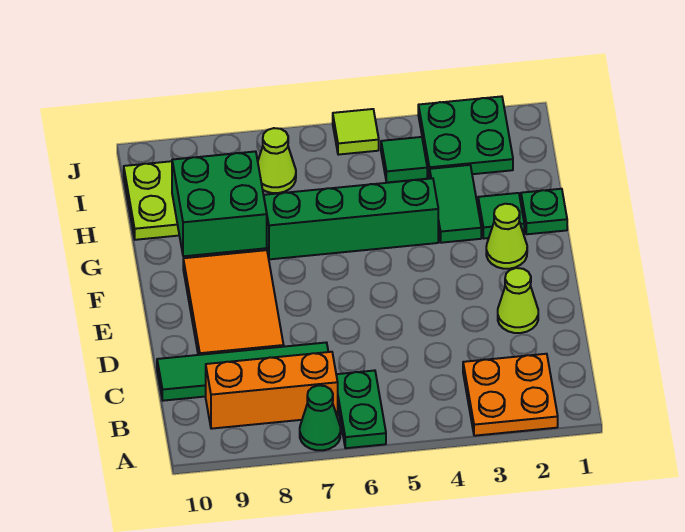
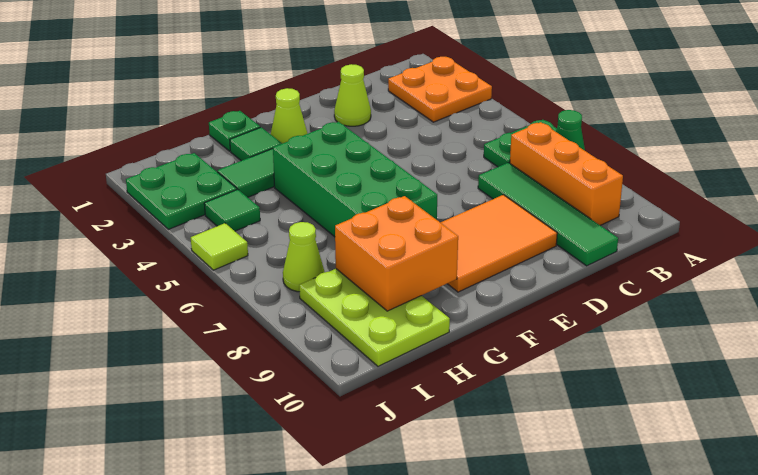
green brick G4:G7 level 1 -> green brick F4:G7 level 1
green brick G8:H9 level 2 -> orange brick G8:H9 level 2

